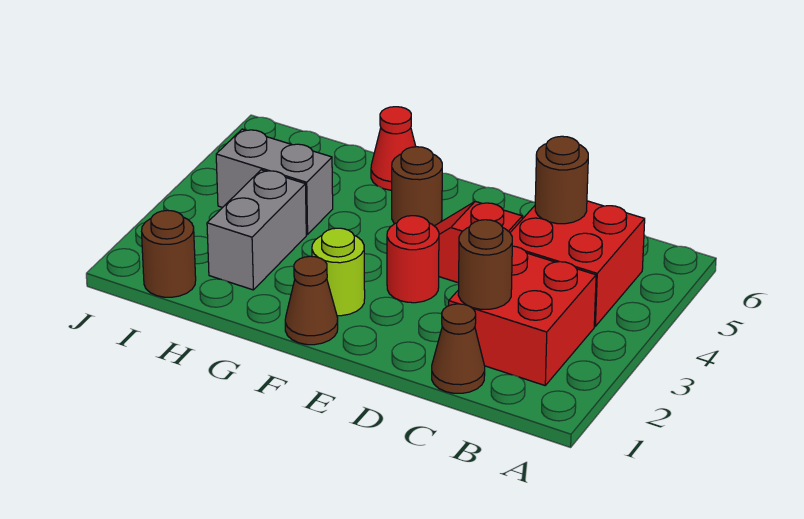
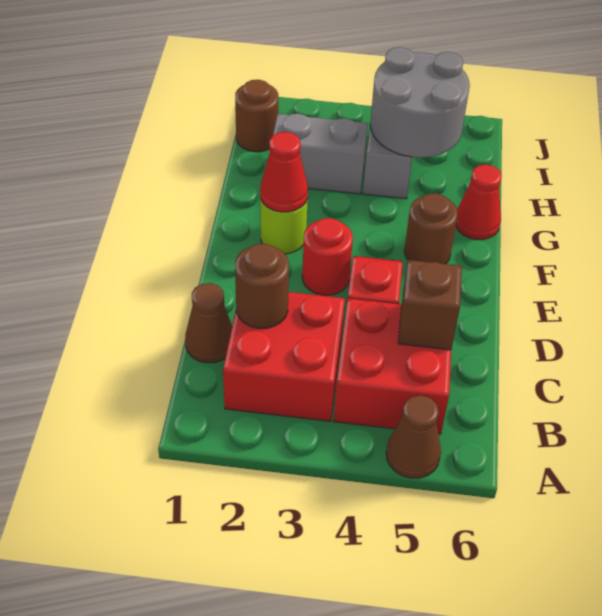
brown round brick C5 level 2 -> brown brick C5 level 2
brown cone F1 level 1 -> brown cone A5 level 1
none -> red cone F2 level 2
none -> grey round brick H4:I5 level 2

